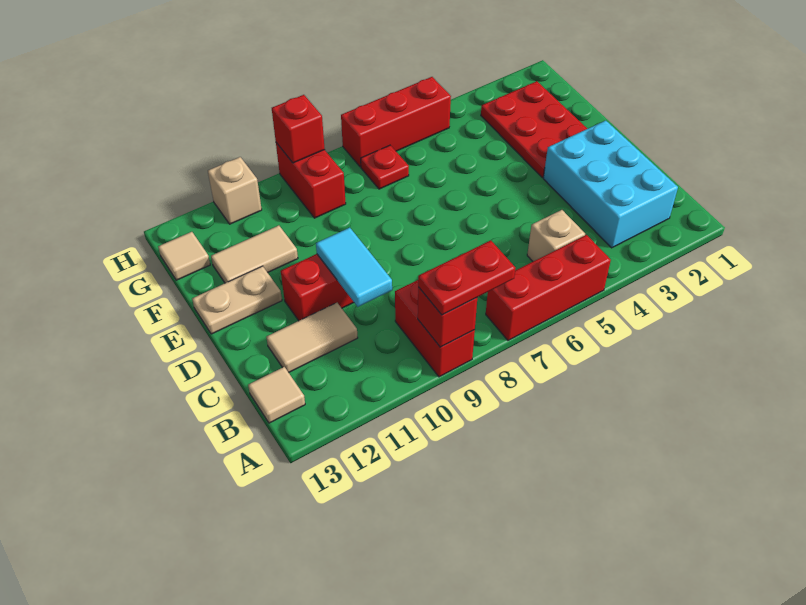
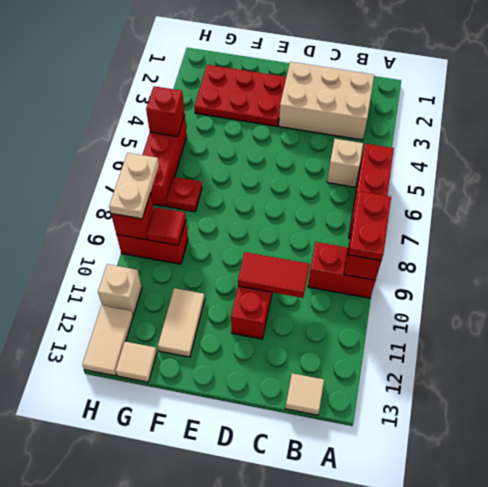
cyan brick B2:D3 level 1 -> tan brick B2:D3 level 1
cyan tile C10:D10 level 2 -> red tile C10:D10 level 2
tan tile C11:C12 level 1 -> tan tile H12:H13 level 1
tan plate E12:E13 level 1 -> tan plate H8:H9 level 3
none -> red tile G9 level 2
none -> red brick H5 level 2

